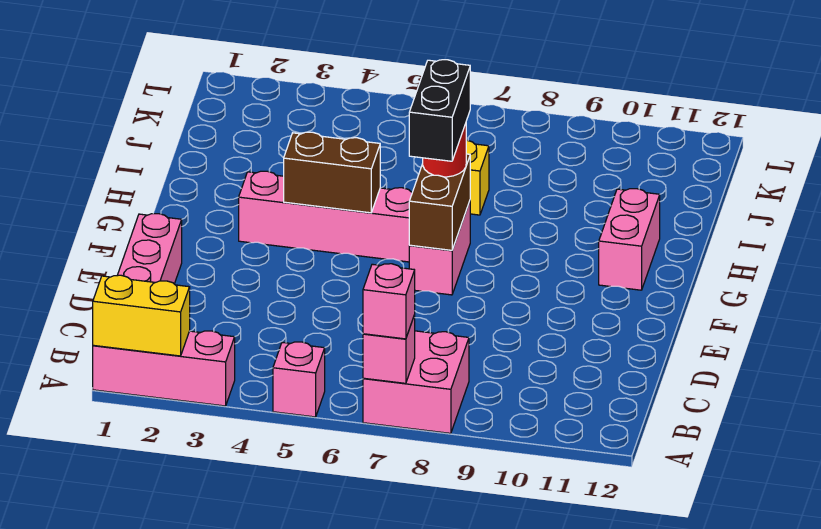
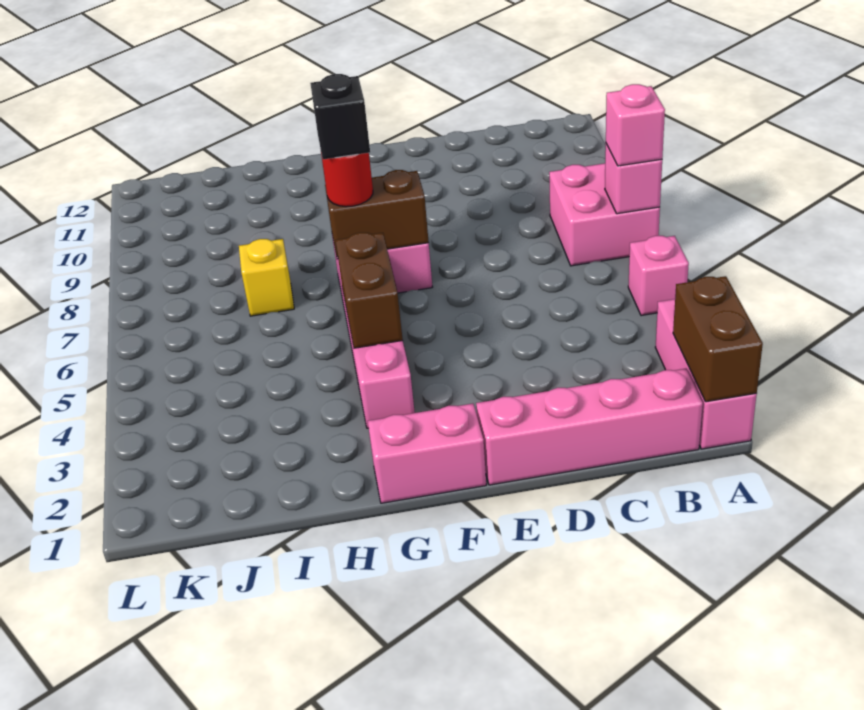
yellow brick A1:A2 level 2 -> brown brick A1:A2 level 2
black brick F7:G7 level 4 -> black brick G7 level 4
pink brick G11:H11 level 1 -> pink brick F1:G1 level 1

